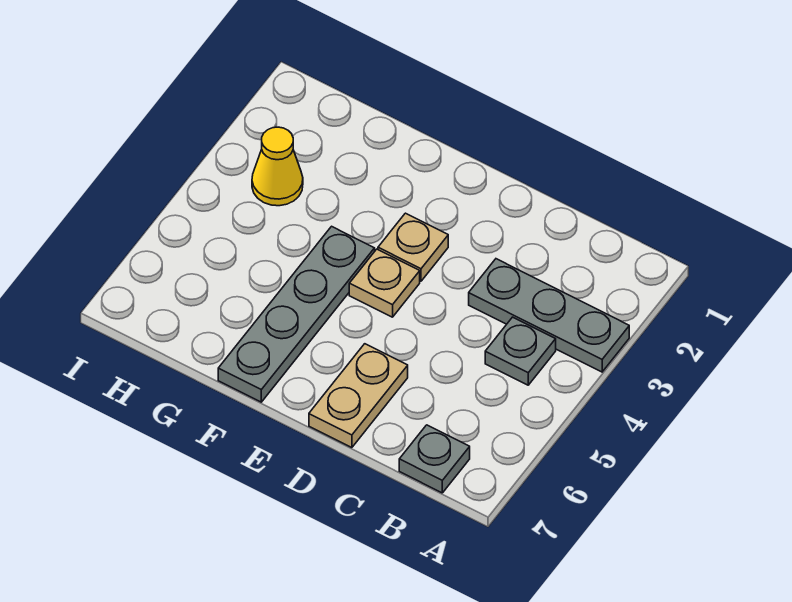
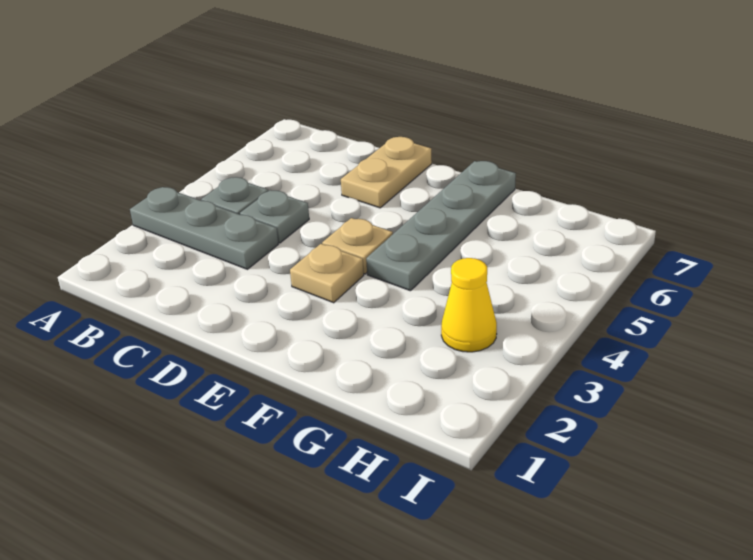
grey plate B7 level 1 -> grey plate C4 level 1

